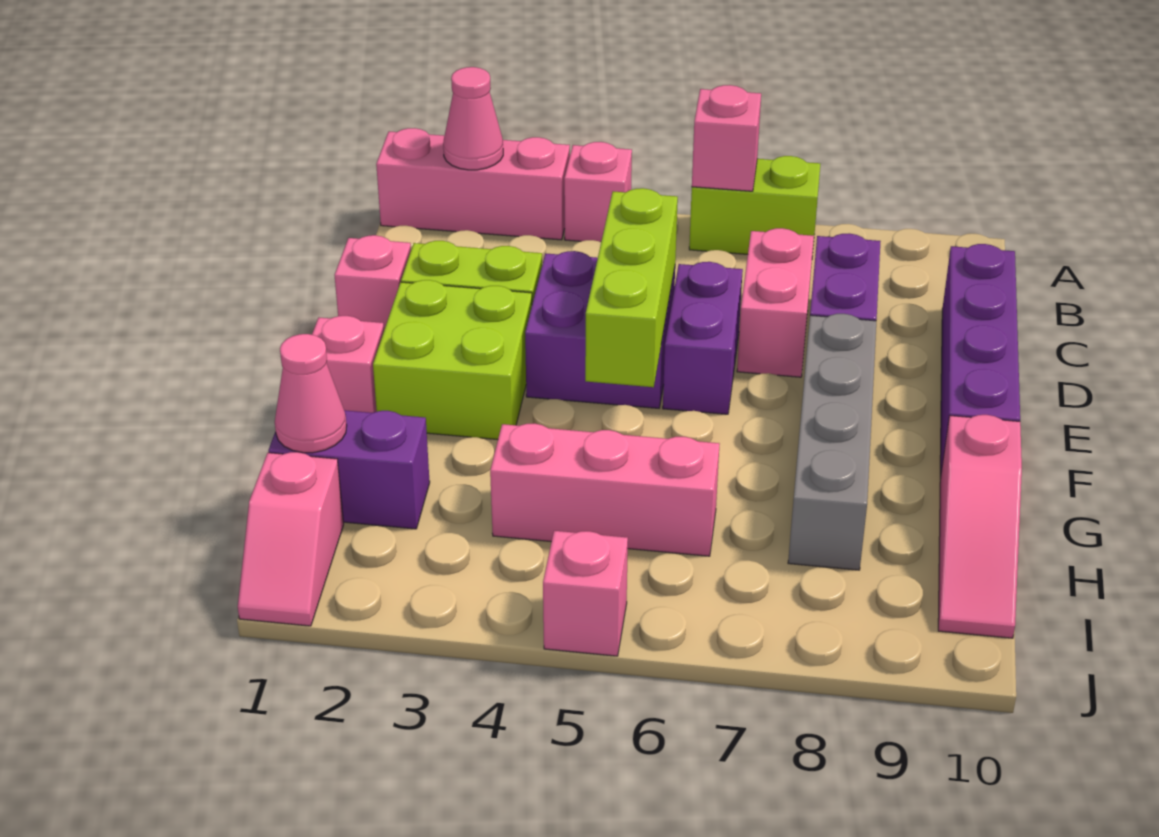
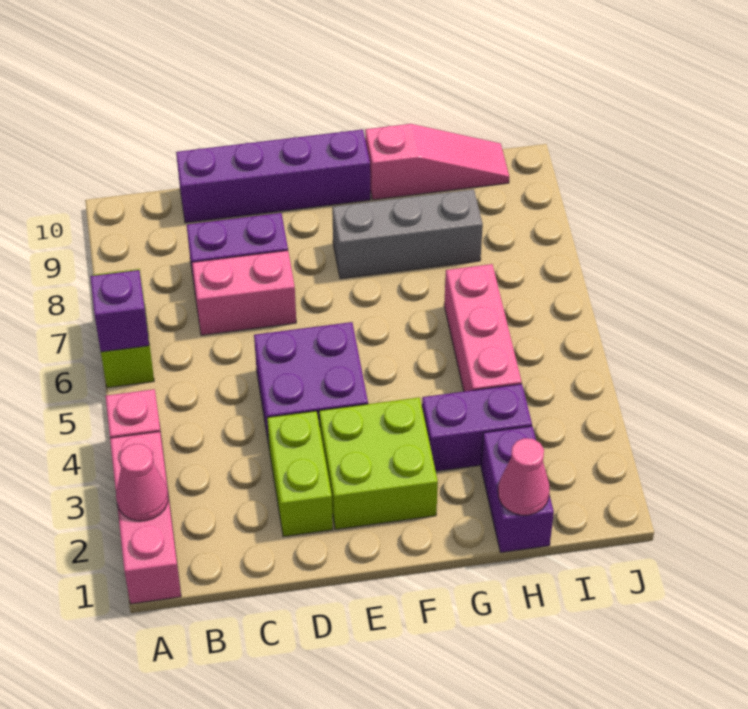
pink brick A6 level 2 -> purple brick A6 level 2
pink brick D1 level 1 -> none
lime brick D5:F5 level 2 -> none
purple brick D6:E6 level 1 -> purple brick G3:H3 level 1
grey brick E8:H8 level 1 -> grey brick F8:H8 level 1
pink brick F1 level 1 -> none
pink slope I1:J1 level 1 top I -> none
pink brick J5 level 1 -> none

